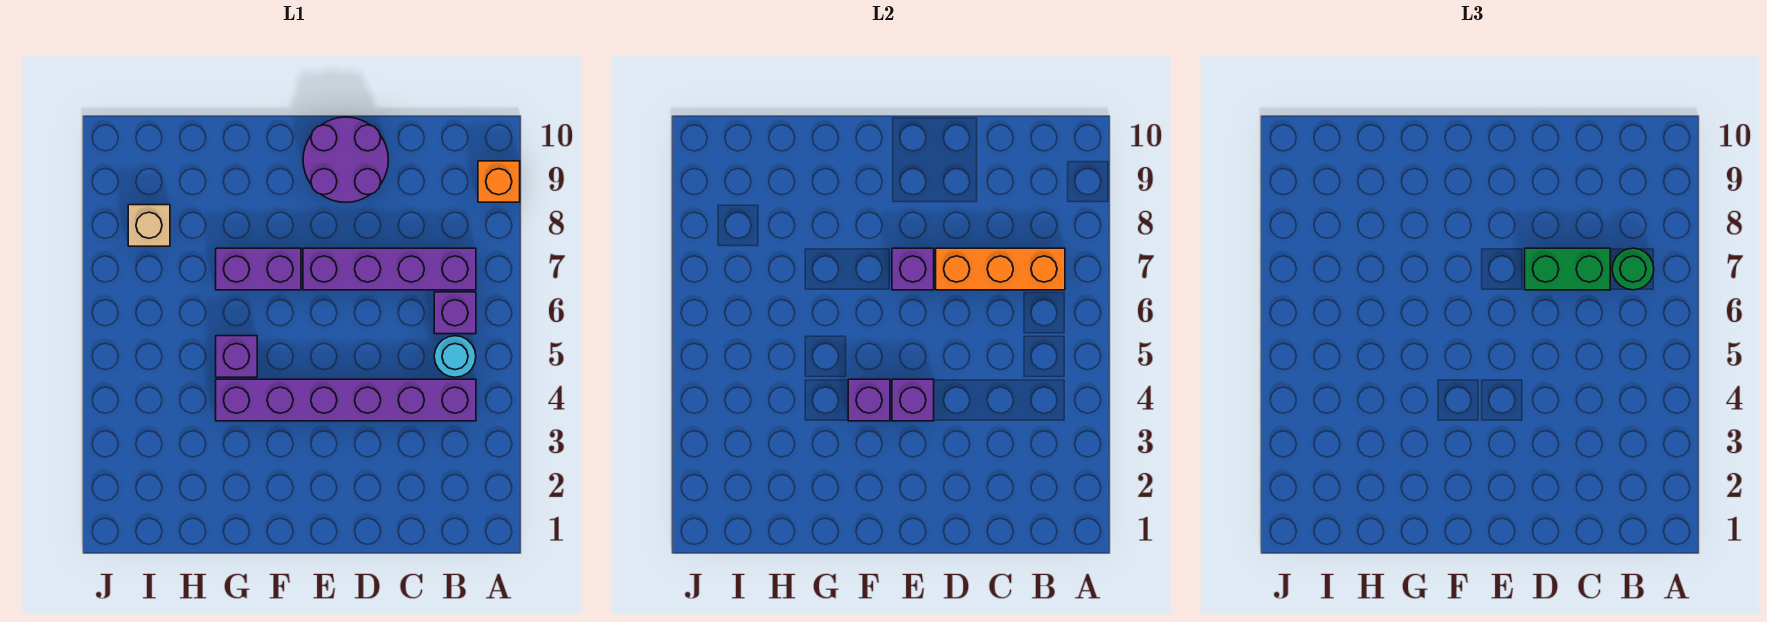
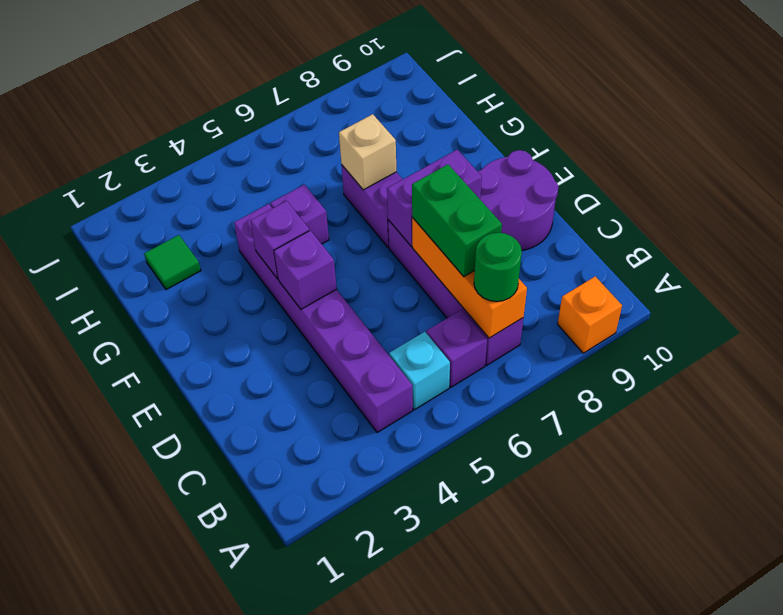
cyan round brick B5 level 1 -> cyan brick B5 level 1
purple brick E7 level 2 -> purple brick E7:E8 level 2
none -> green tile H2 level 1
tan brick I8 level 1 -> tan brick G7 level 2

